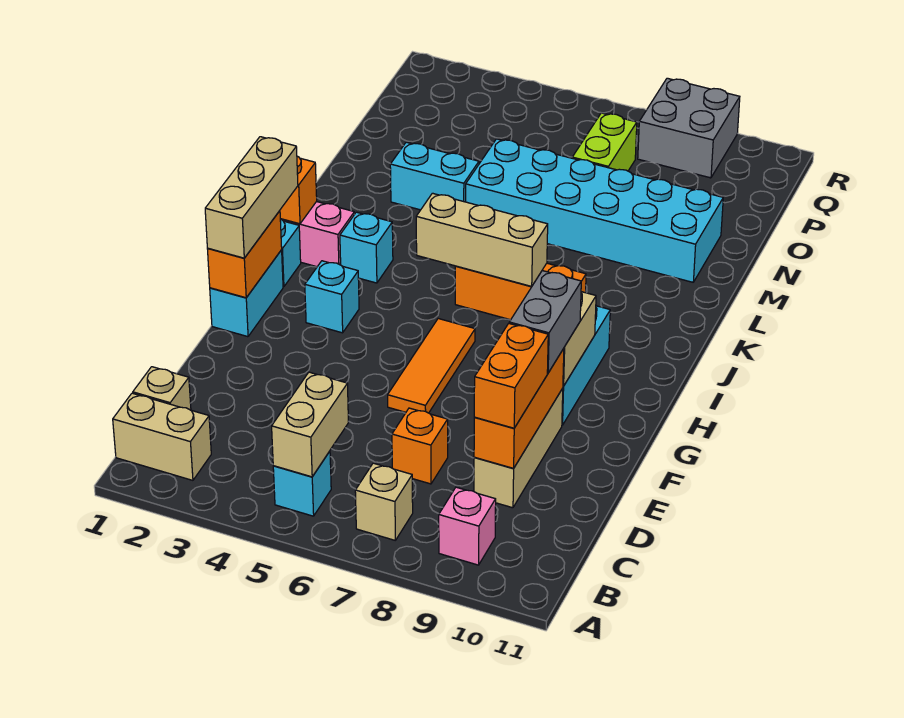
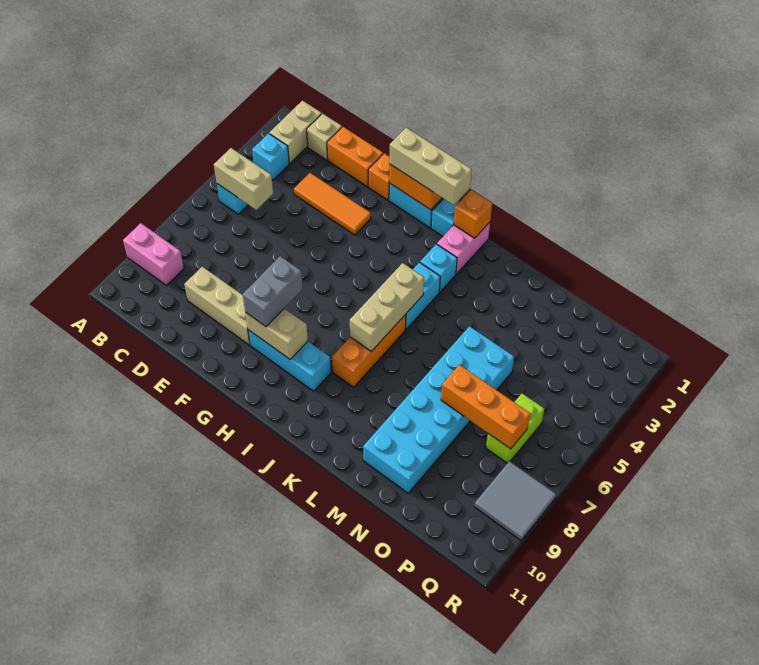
tan brick B7 level 1 -> none
pink brick B9 level 1 -> pink brick A9:B9 level 1
orange brick D7 level 1 -> orange brick F1 level 1
orange brick D9:F9 level 2 -> orange brick N7:P7 level 2
orange brick D9:E9 level 3 -> orange brick D1:E1 level 1
orange tile F6:H6 level 1 -> orange tile D3:F3 level 1
grey brick F9:G9 level 3 -> grey brick G8:G9 level 3
cyan brick H3 level 1 -> cyan brick B3 level 1
cyan brick M3:M4 level 1 -> cyan brick J4:J5 level 1
lime brick O7:P7 level 1 -> lime brick P6:P7 level 1
grey brick Q8:R9 level 1 -> grey tile Q8:R9 level 1

